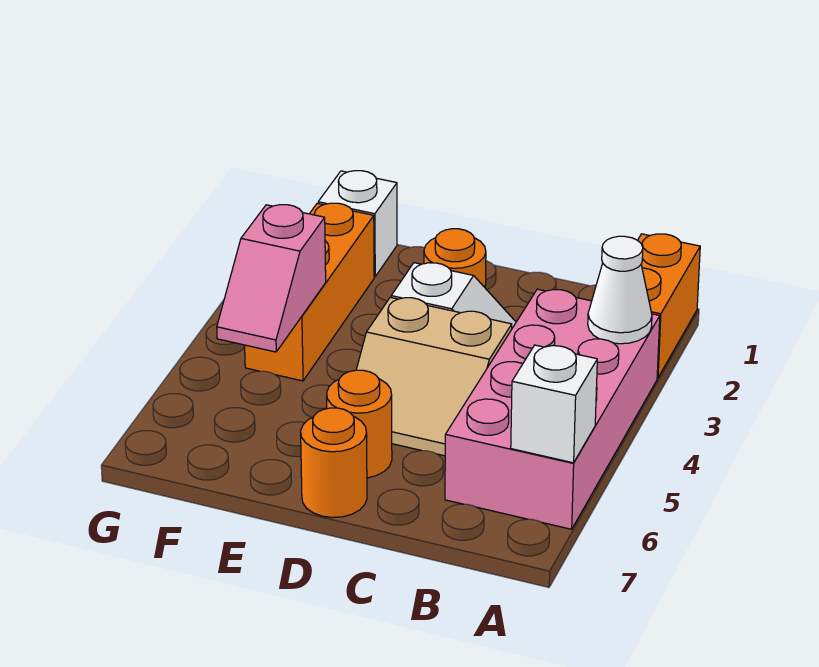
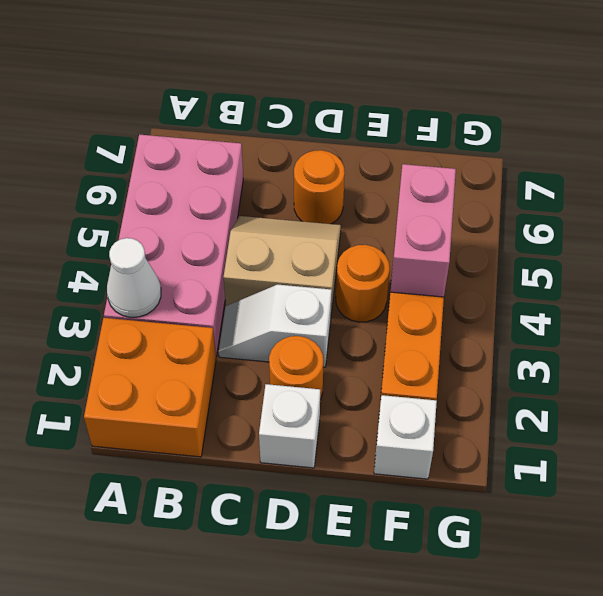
orange brick A1:A2 level 1 -> orange brick A1:B2 level 1
white brick A6 level 2 -> white brick D1 level 1
orange round brick D7 level 1 -> orange round brick E4 level 1
pink slope F4:F5 level 2 top 4 -> pink brick F4:F5 level 2

